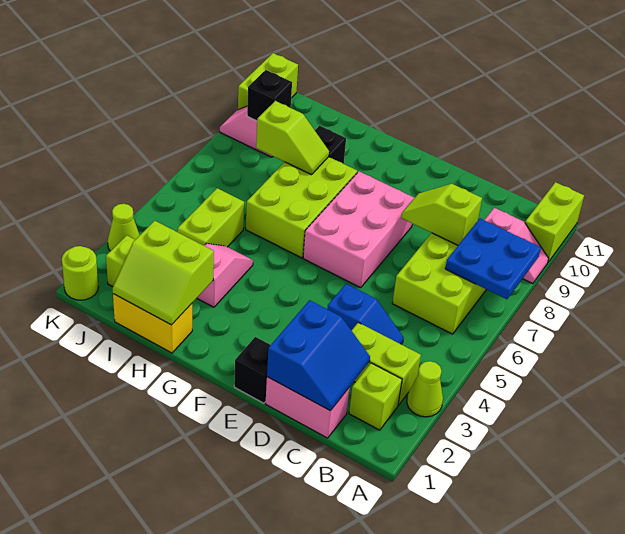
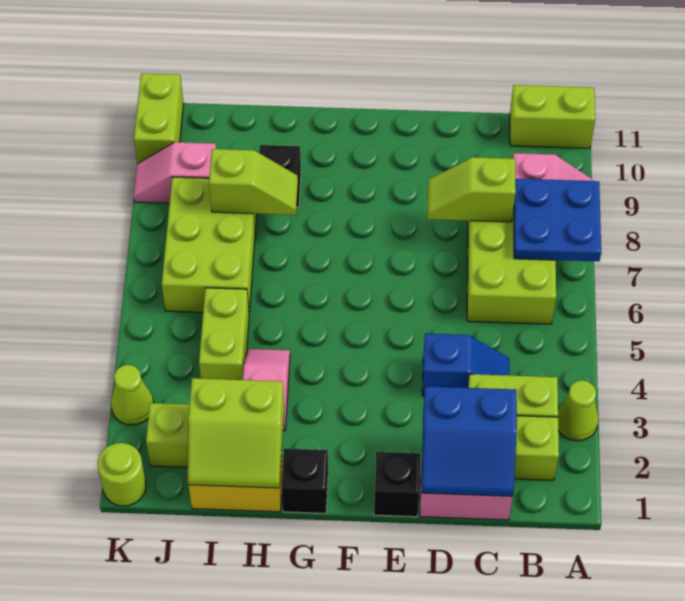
lime brick A10:A11 level 1 -> lime brick A11:B11 level 1
blue slope C1:D2 level 2 top D -> blue slope C1:D2 level 2 top 2
pink brick E6:F8 level 1 -> none
lime brick G6:H8 level 1 -> lime brick I6:J8 level 1
black brick J9 level 2 -> black brick G1 level 1

